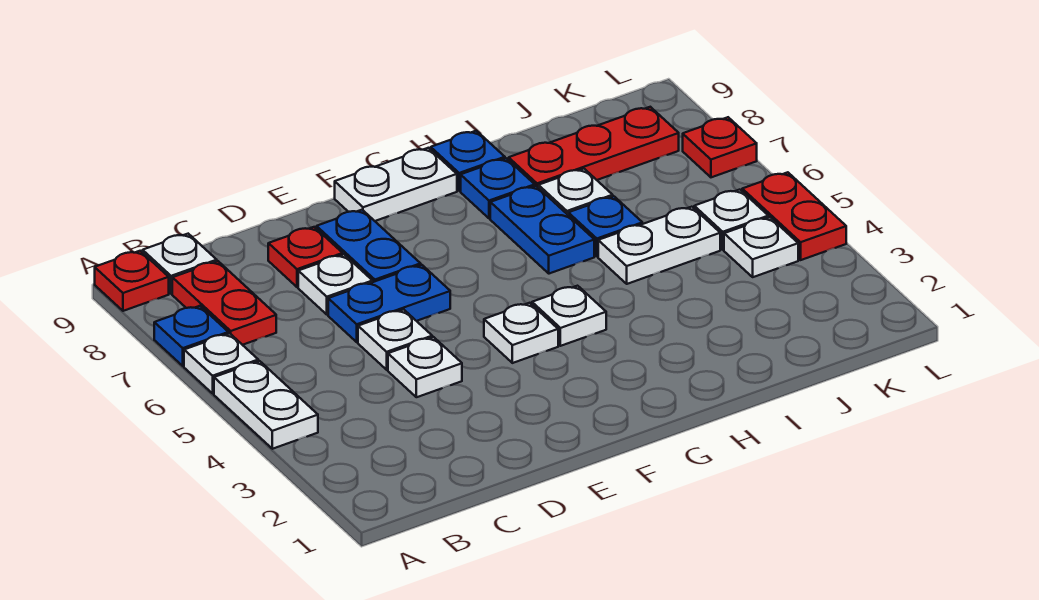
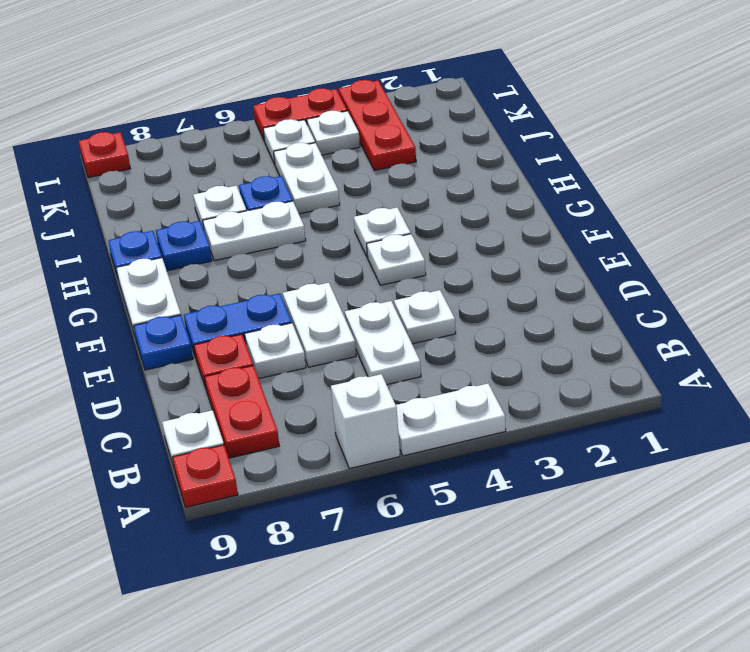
white plate A6 level 1 -> white brick A6 level 1
blue plate A7 level 1 -> blue plate E9 level 1
red plate B7:B8 level 1 -> red plate B8:C8 level 1
white plate D5 level 1 -> white plate C5:D5 level 1
blue plate D6:E6 level 1 -> white plate D6:E6 level 1
blue plate H6:H7 level 1 -> white plate H6:H7 level 1
red plate I8:K8 level 1 -> red plate J3:L3 level 1
red plate L7 level 1 -> red plate L9 level 1

